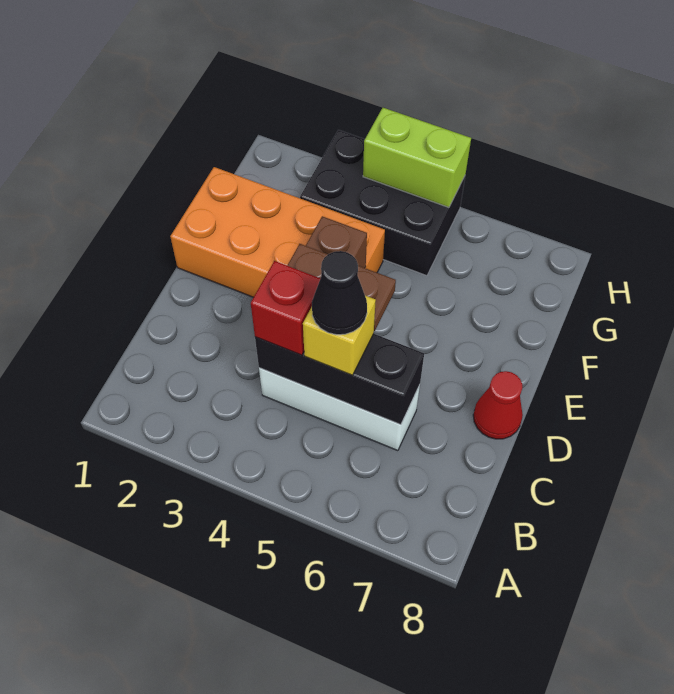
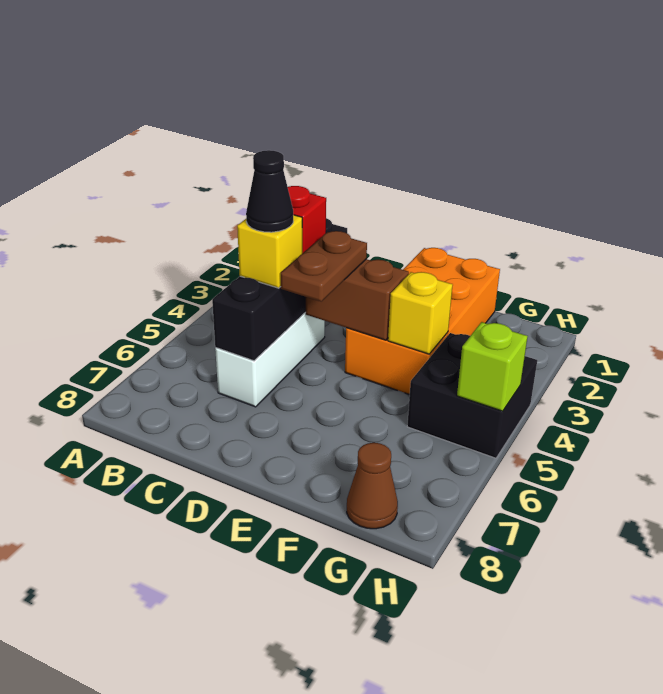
black brick C4:C6 level 2 -> black brick C3:C6 level 2
red cone D8 level 1 -> none
none -> yellow brick F4 level 2
black brick G3:H5 level 1 -> black brick G4:H5 level 1
none -> brown cone G8 level 1
lime brick H4:H5 level 2 -> lime brick H5 level 2

